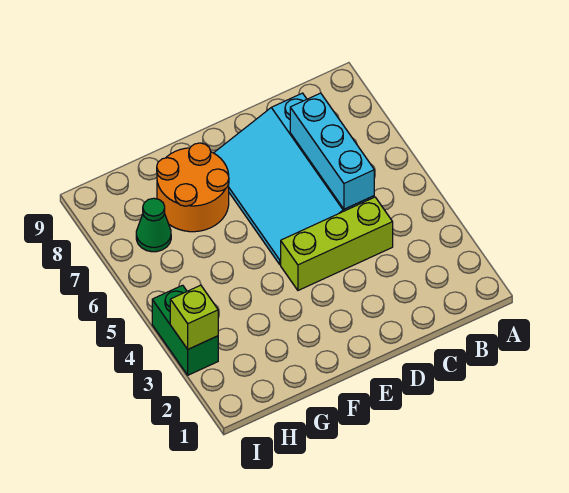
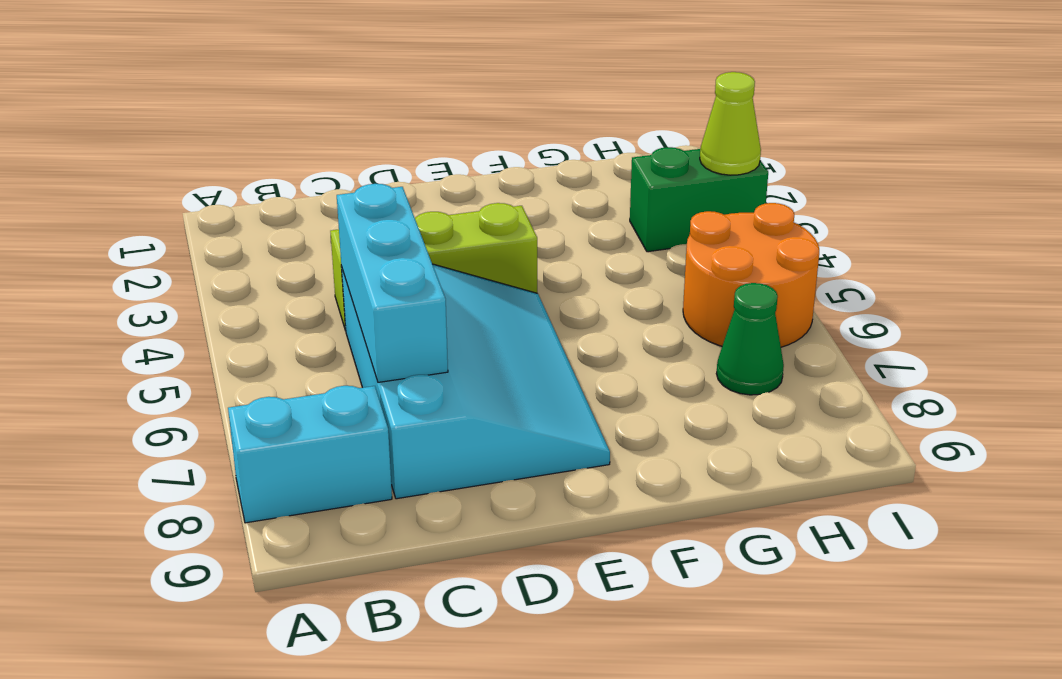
none -> cyan brick A8:B8 level 1
orange round brick F7:G8 level 1 -> orange round brick H5:I6 level 1
green brick I3:I4 level 1 -> green brick H3:I3 level 1
lime brick I3 level 2 -> lime cone I3 level 2

